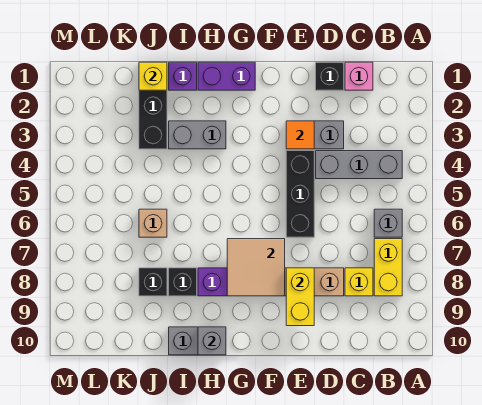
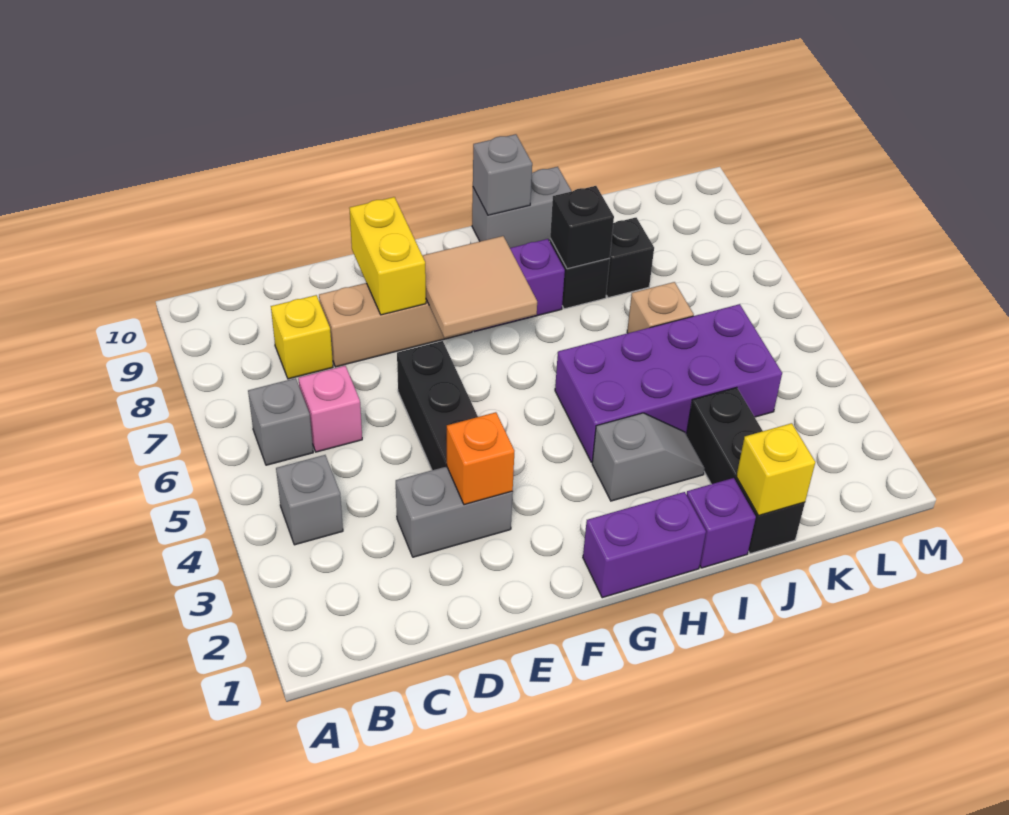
grey brick B4:D4 level 1 -> grey brick B4 level 1
yellow brick B7:B8 level 1 -> none
pink brick C1 level 1 -> pink brick C6 level 1
black brick D1 level 1 -> black brick I8 level 2
orange tile E3 level 2 -> orange brick E3 level 2
grey brick H3:I3 level 1 -> grey slope H3:I3 level 1 top H
none -> purple brick H4:K5 level 1

